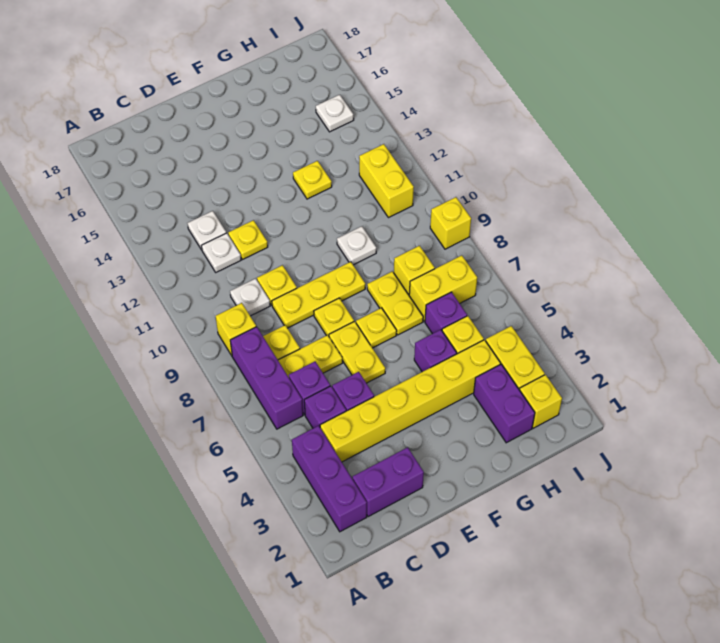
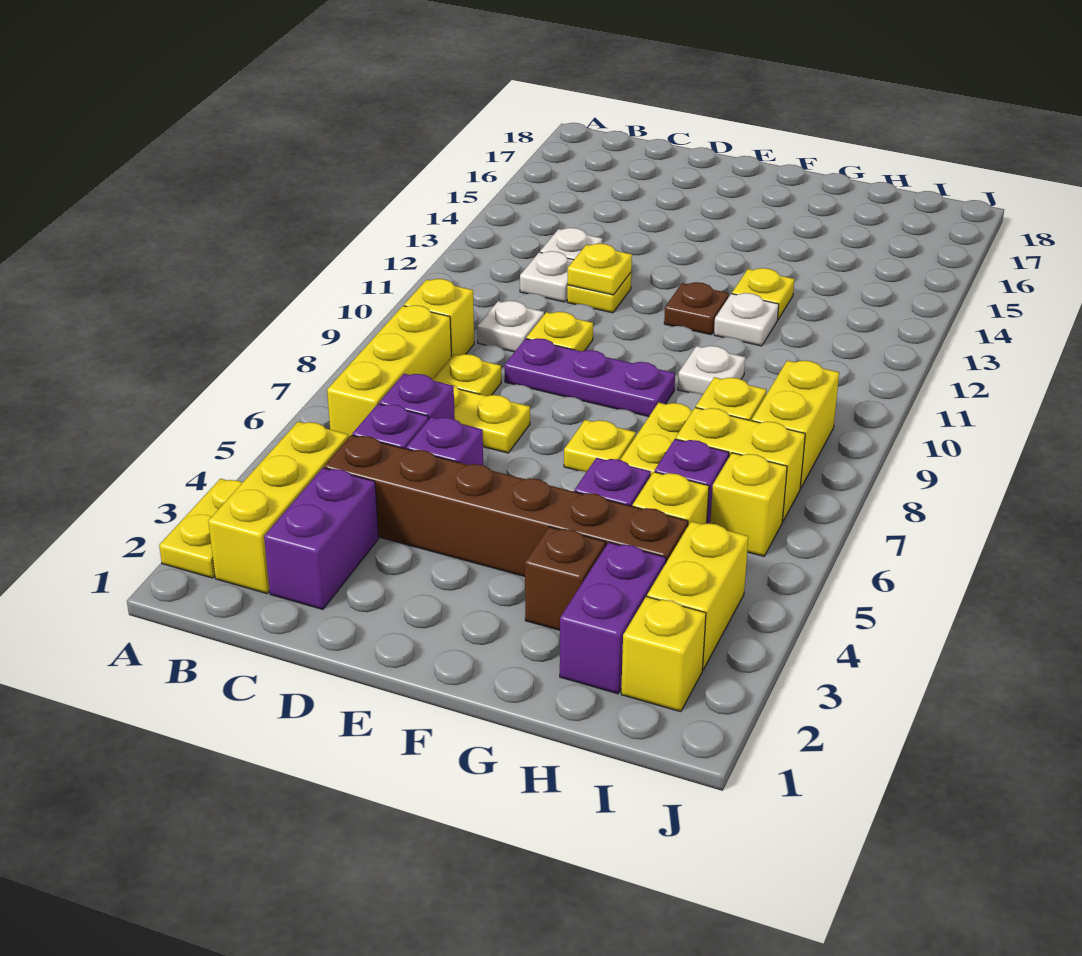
purple brick B2:B4 level 1 -> yellow brick B2:B4 level 1
purple brick B6:B8 level 1 -> yellow brick B6:B8 level 1
purple brick C2:D2 level 1 -> purple brick C2:C3 level 1
yellow brick C4:H4 level 1 -> brown brick C4:H4 level 1
yellow plate D9:F9 level 1 -> purple plate D9:F9 level 1
yellow plate E6:E7 level 1 -> yellow plate A2:A3 level 1
yellow plate E8 level 1 -> yellow plate D12 level 2
none -> brown plate F12 level 1
none -> brown brick G3 level 1
yellow brick I11:I12 level 1 -> yellow brick I8:I9 level 1
white plate I15 level 1 -> white plate G12 level 1
yellow brick J9 level 1 -> yellow brick I6 level 1

